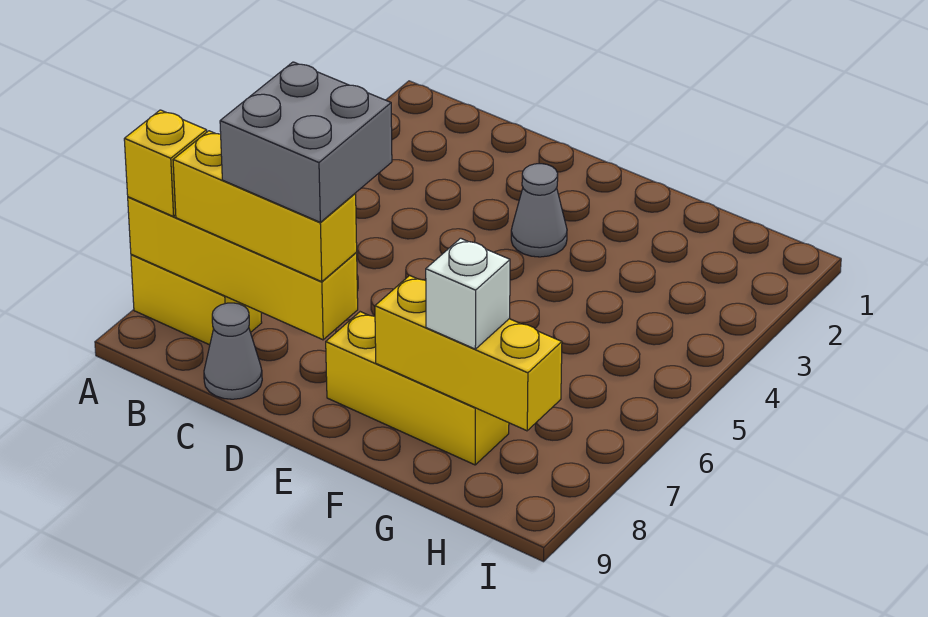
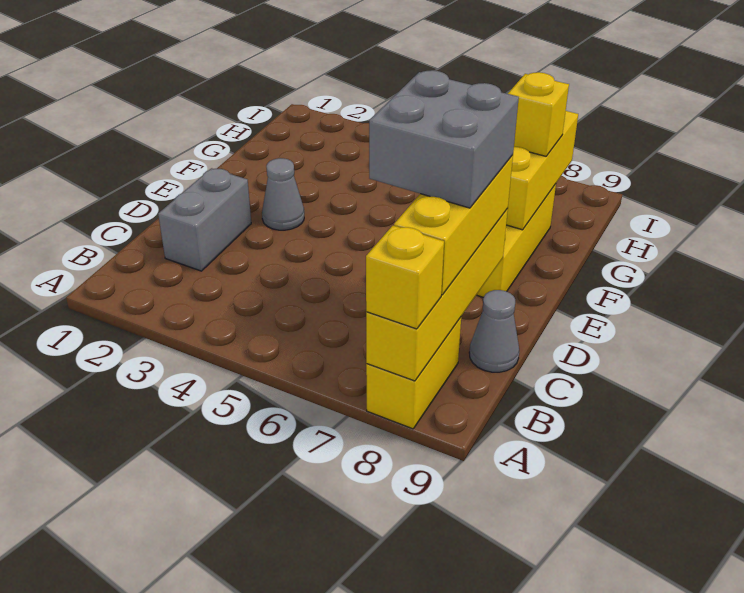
none -> grey brick C2:D2 level 1
white brick G8 level 3 -> yellow brick G8 level 3

